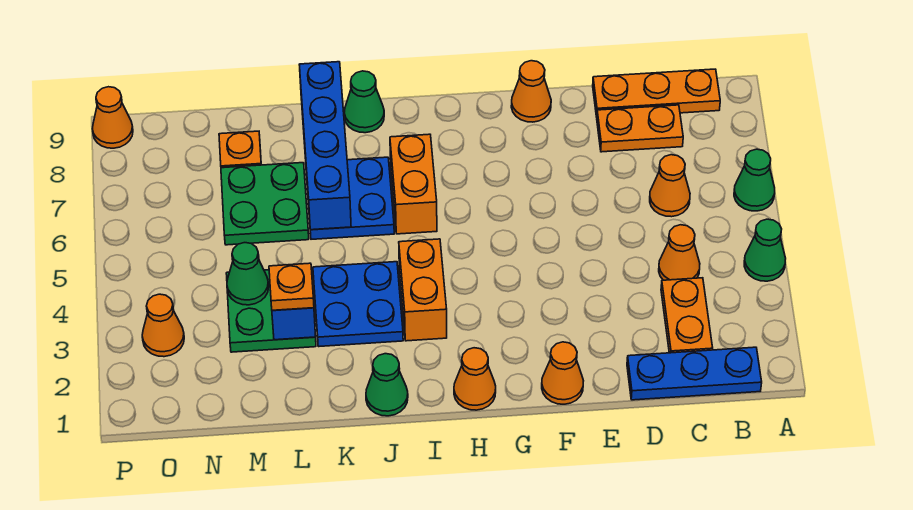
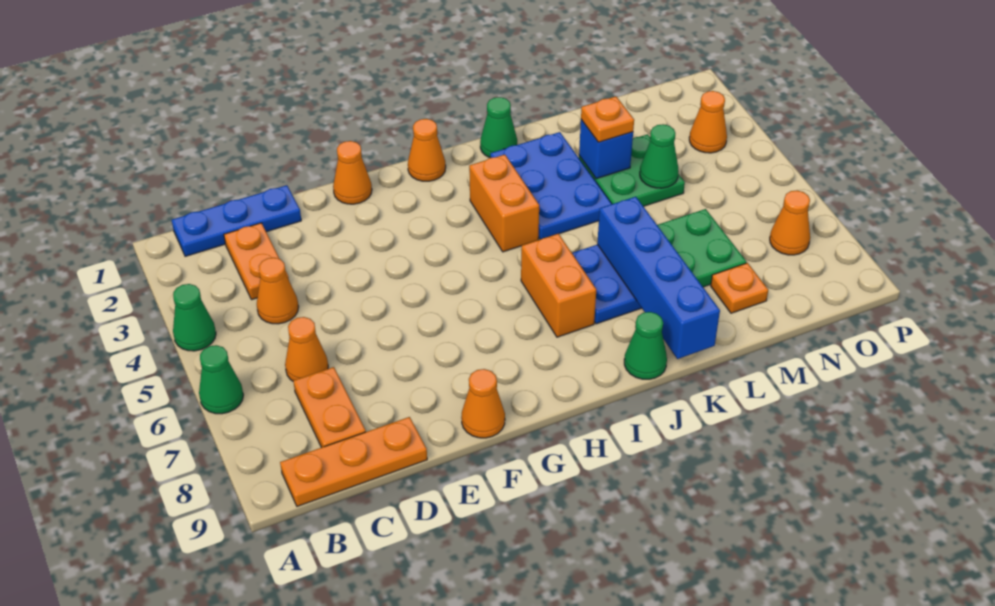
orange plate C8:D8 level 1 -> orange plate C7:C8 level 1
blue plate J3:K4 level 1 -> blue plate J2:K4 level 1
orange cone P9 level 1 -> orange cone O7 level 1

